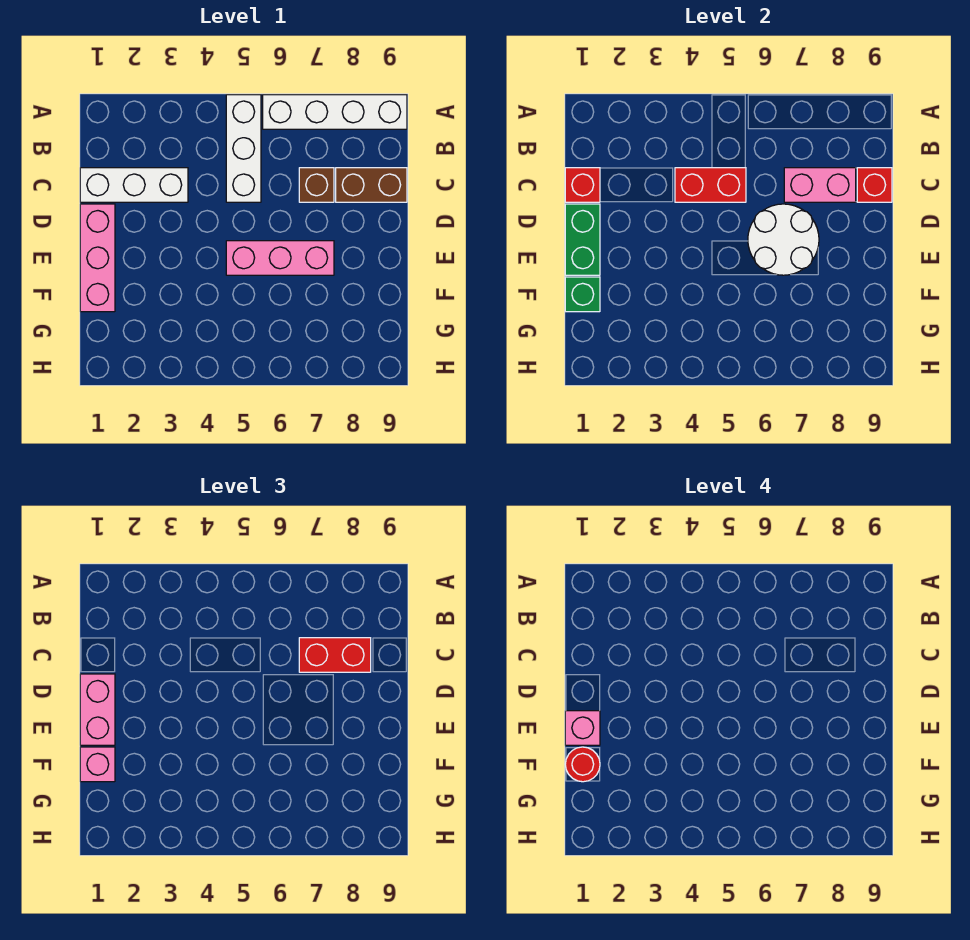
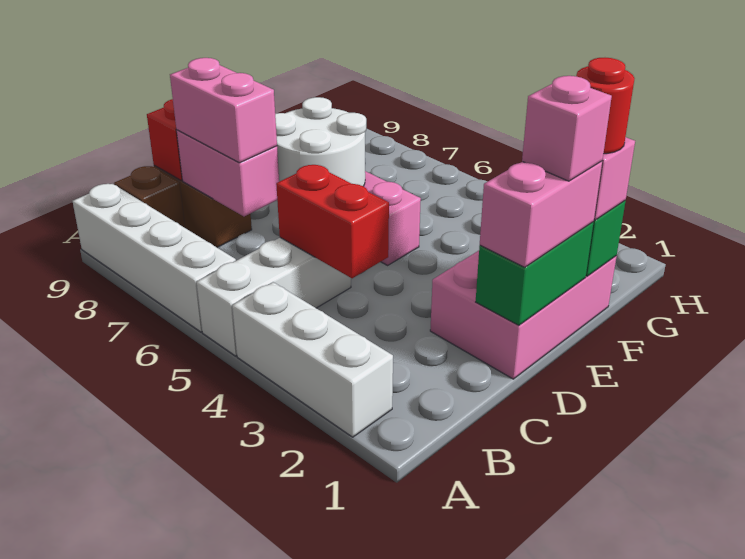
white brick C1:C3 level 1 -> white brick A2:A4 level 1
red brick C1 level 2 -> none
brown brick C7 level 1 -> brown brick B9 level 1
red brick C7:C8 level 3 -> pink brick C7:C8 level 3
pink brick D1:F1 level 1 -> pink brick D1:F2 level 1

